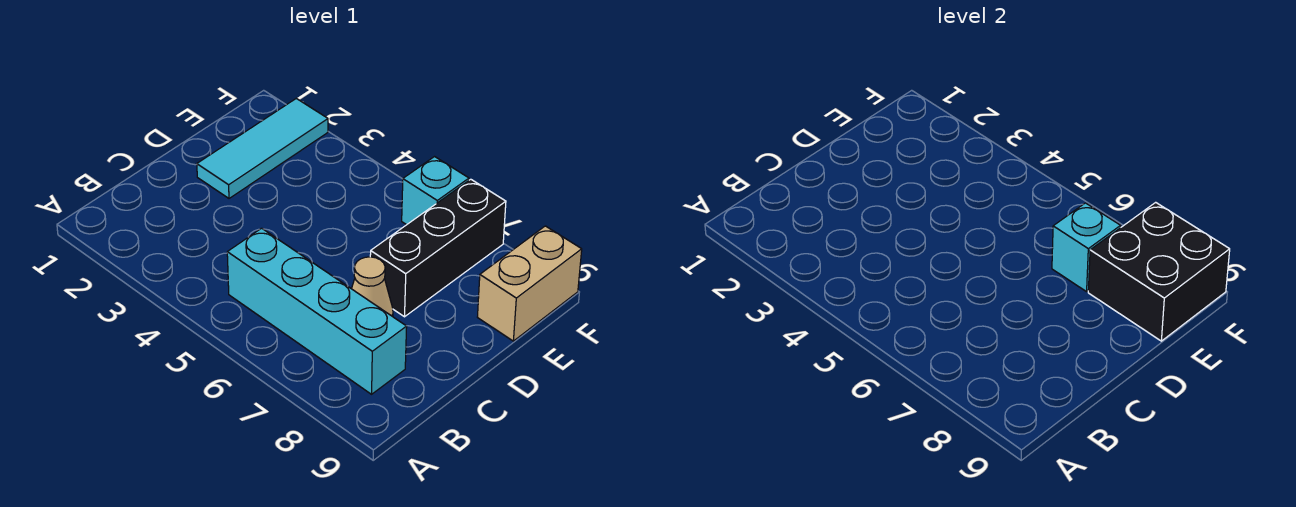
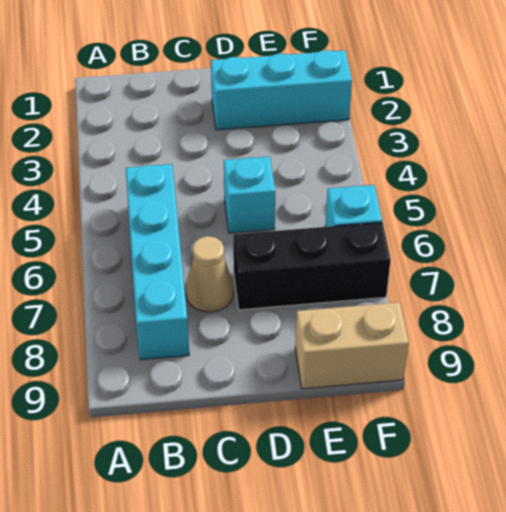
cyan tile D2:F2 level 1 -> cyan brick D2:F2 level 1
cyan brick E7 level 2 -> cyan brick D5 level 1
black brick E8:F9 level 2 -> none

